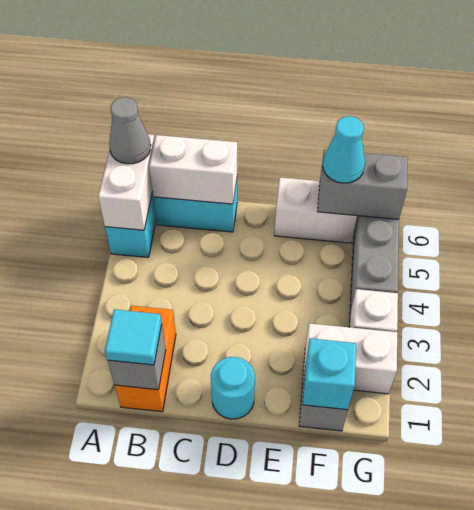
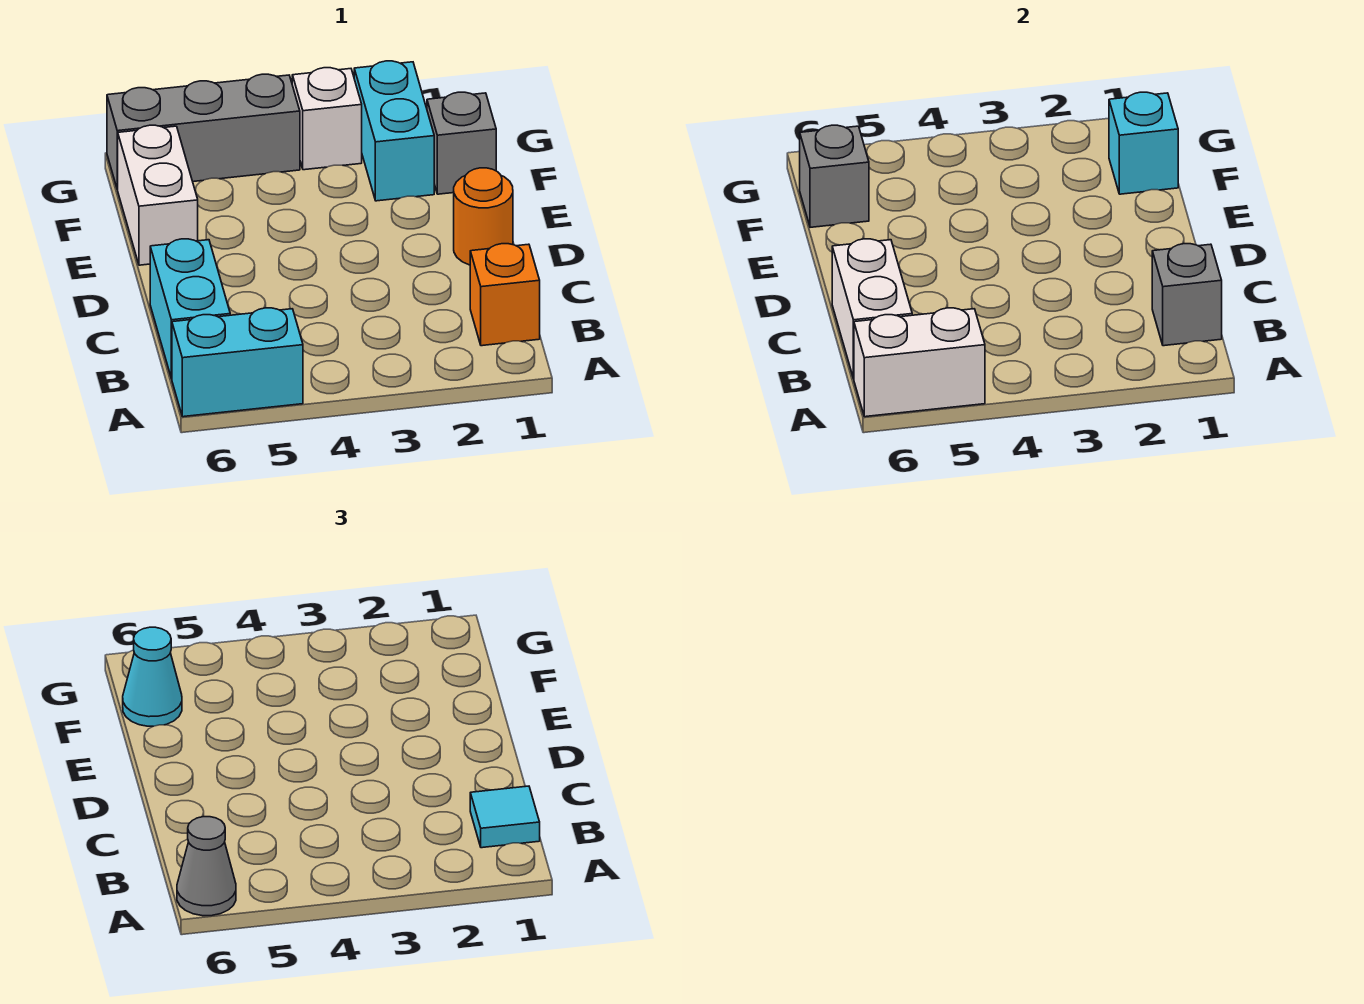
orange brick B1:B2 level 1 -> orange brick B1 level 1
cyan round brick D1 level 1 -> orange round brick D1 level 1
white brick F2:G2 level 1 -> cyan brick F2:G2 level 1
grey brick F6:G6 level 2 -> grey brick F6 level 2

